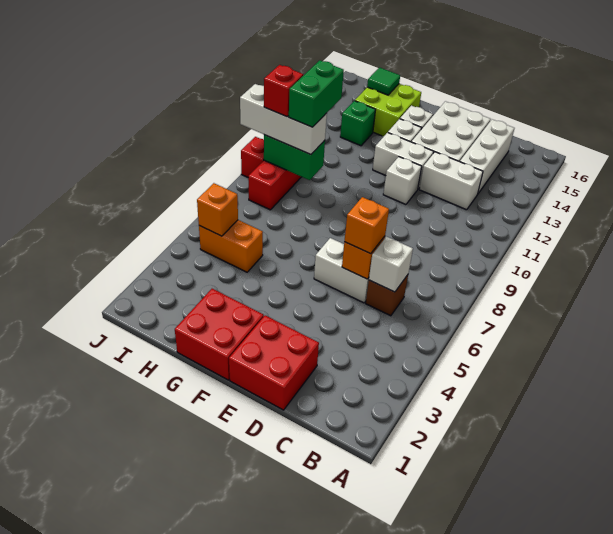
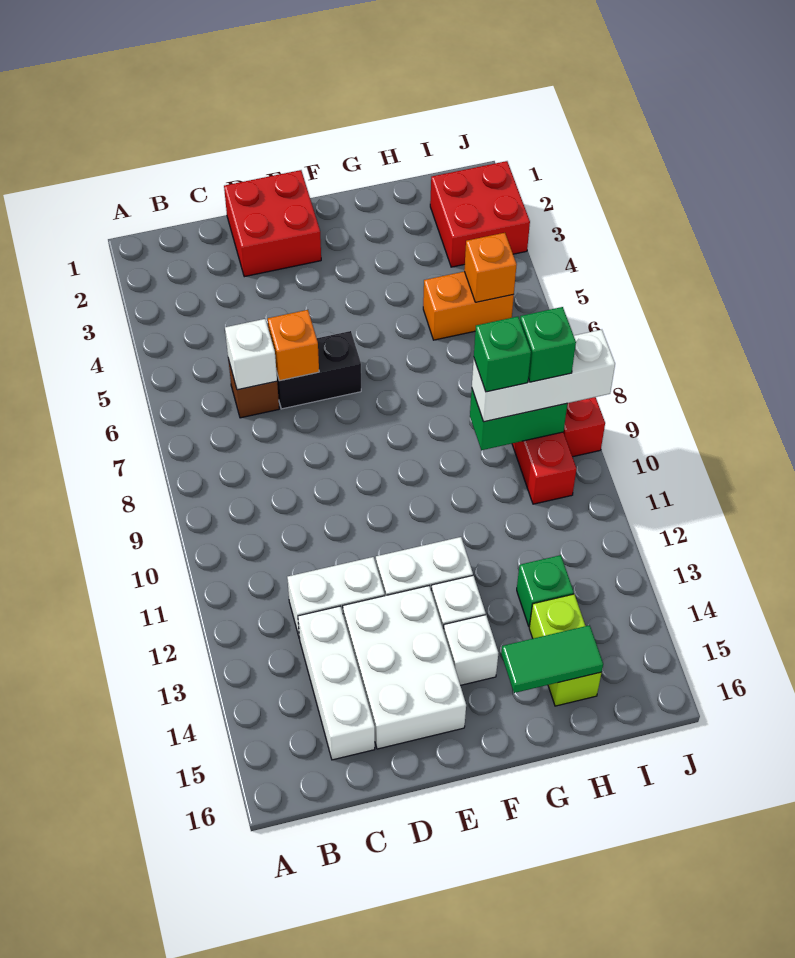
white brick D6:E6 level 1 -> black brick D6:E6 level 1
orange brick D6 level 3 -> none
white brick E11 level 1 -> none
red brick F1:G2 level 1 -> red brick I2:J3 level 1
lime brick G14:H15 level 1 -> lime brick H14:H15 level 1
green brick H9:H10 level 4 -> green brick H9 level 4
green tile H15 level 2 -> green tile G15:H15 level 2
red brick I9 level 4 -> green brick I9 level 4

